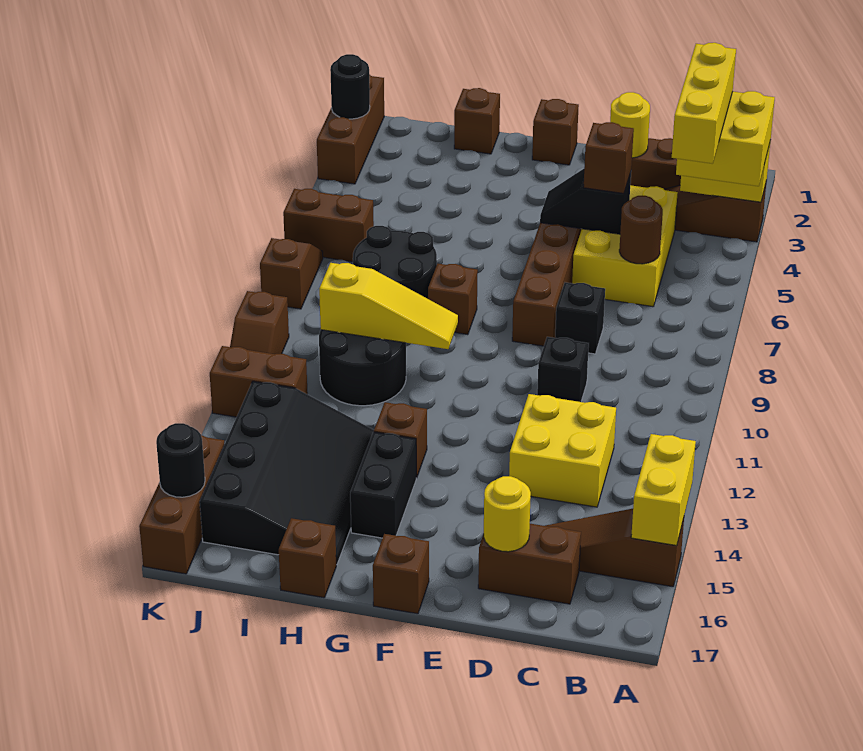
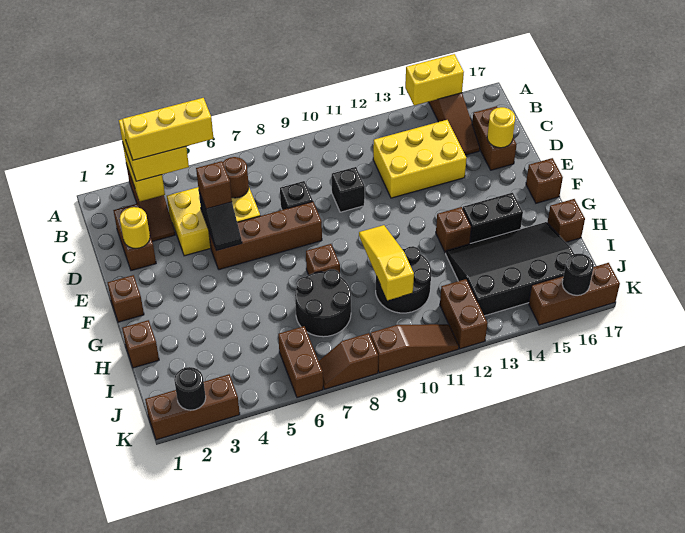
yellow brick C12:D13 level 1 -> yellow brick C12:D14 level 1
brown slope K10:K11 level 1 top 10 -> brown slope K9:K11 level 1 top 9

